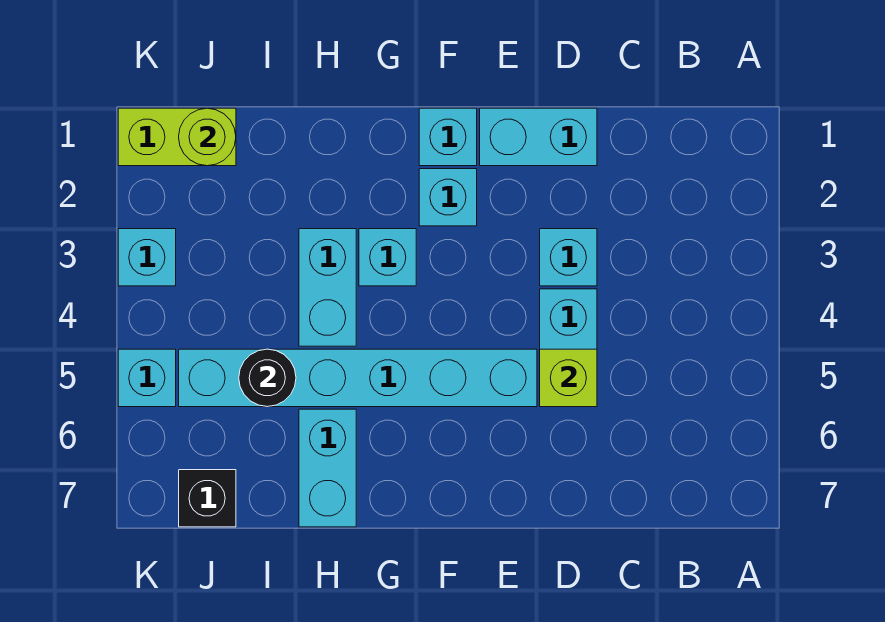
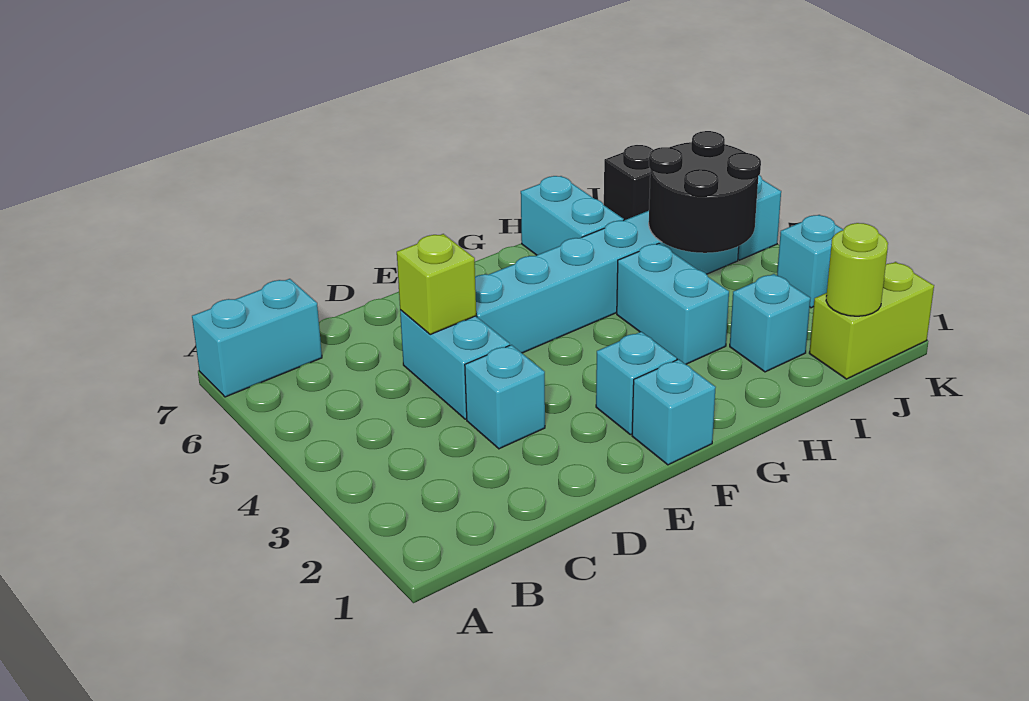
cyan brick D1:E1 level 1 -> cyan brick A7:B7 level 1
cyan brick G3 level 1 -> cyan brick I2 level 1
black round brick I5 level 2 -> black round brick I4:J5 level 2

